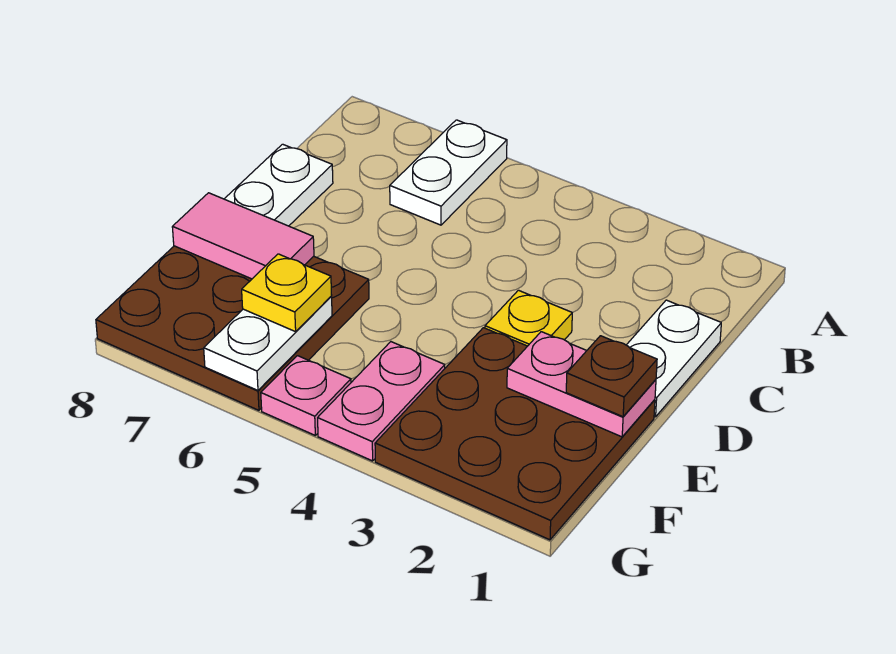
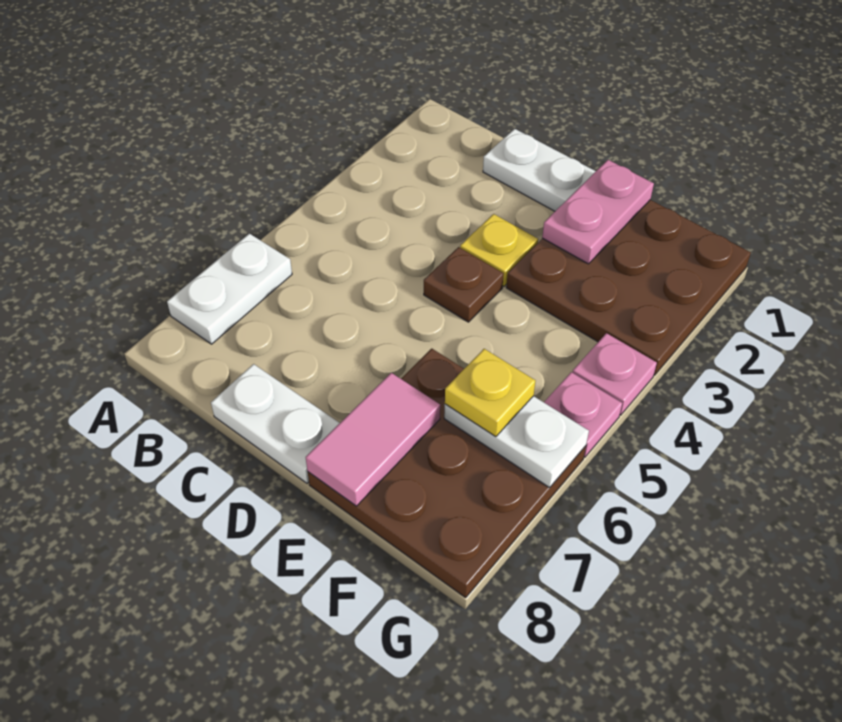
white plate A6:B6 level 1 -> white plate A6:A7 level 1
brown plate E1 level 3 -> brown plate D4 level 1
pink plate F4:G4 level 1 -> pink plate G4 level 1

